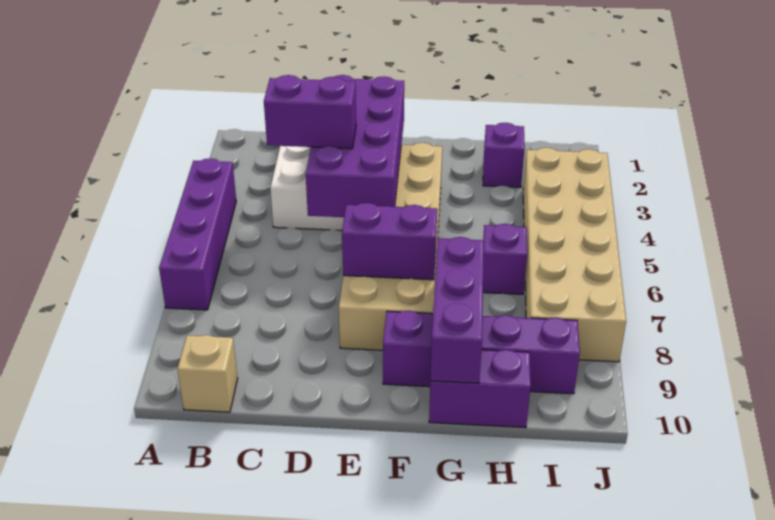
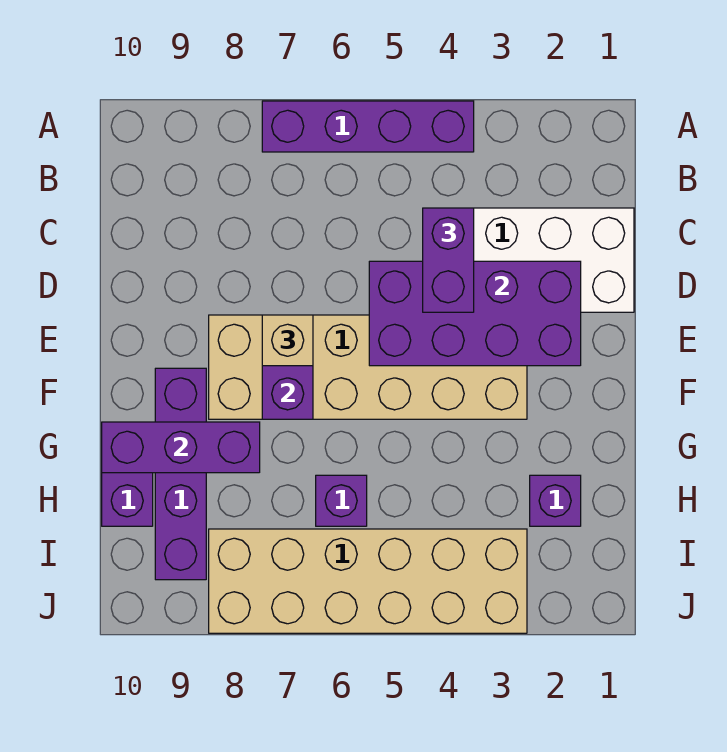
tan brick B10 level 1 -> tan brick E7 level 3

